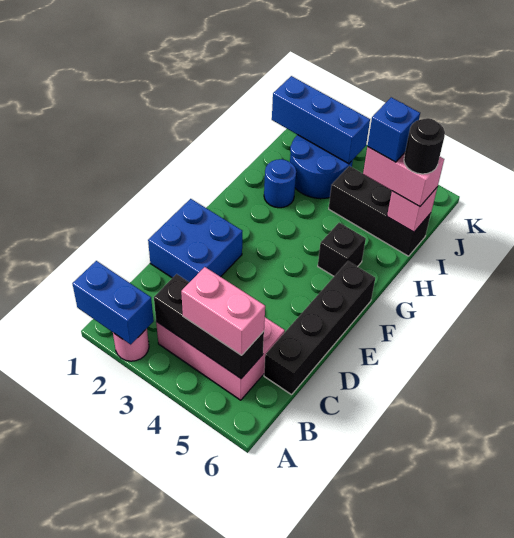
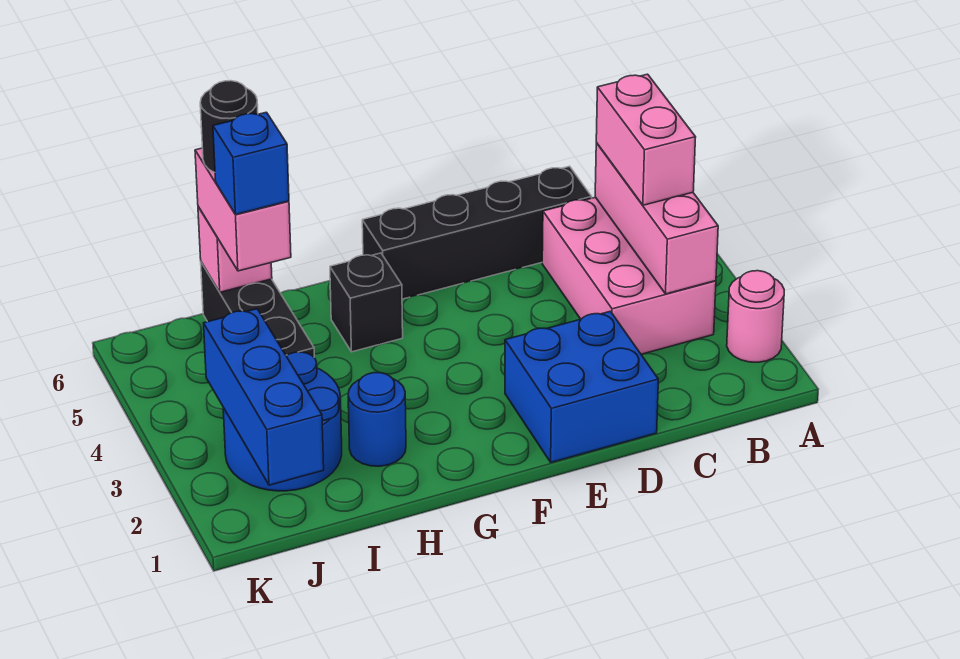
blue brick A1:A2 level 2 -> none
black brick B3:B5 level 2 -> pink brick B3:B5 level 2

